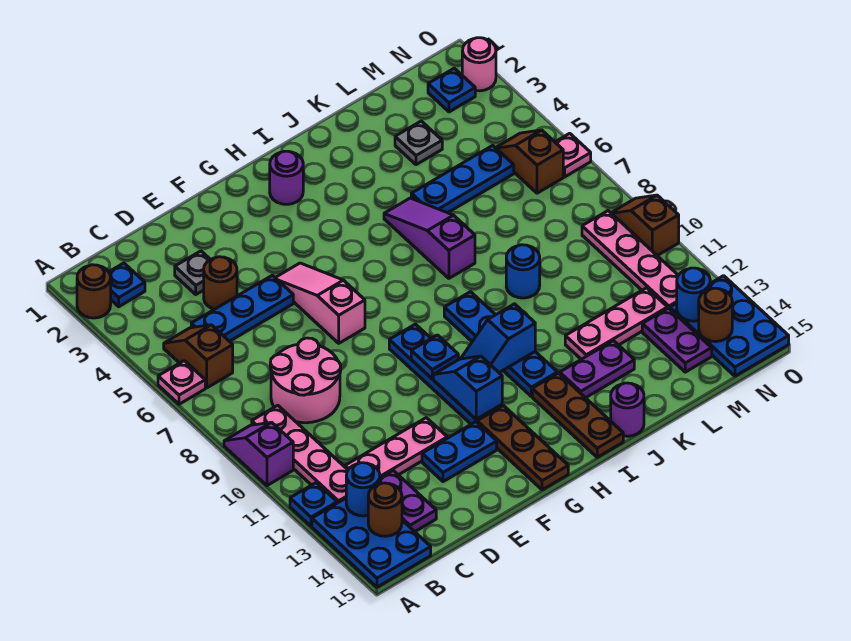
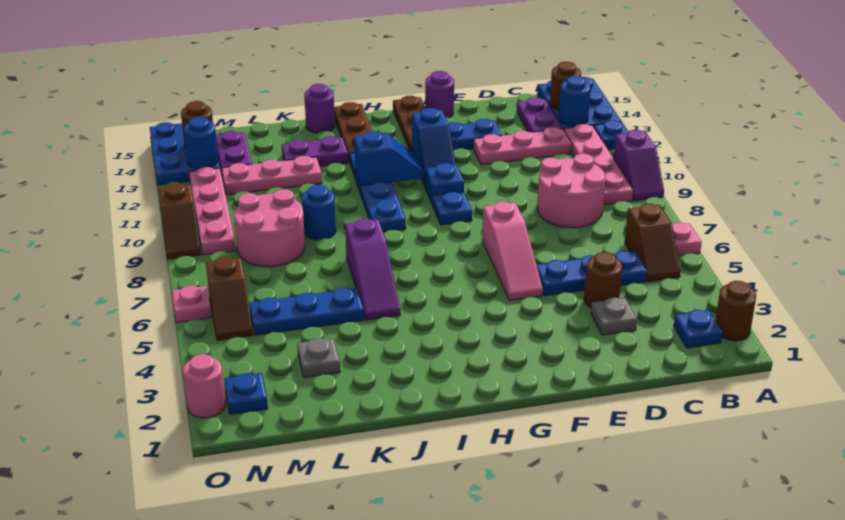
purple round brick H2 level 1 -> purple round brick F15 level 1
none -> pink round brick L8:M9 level 1

